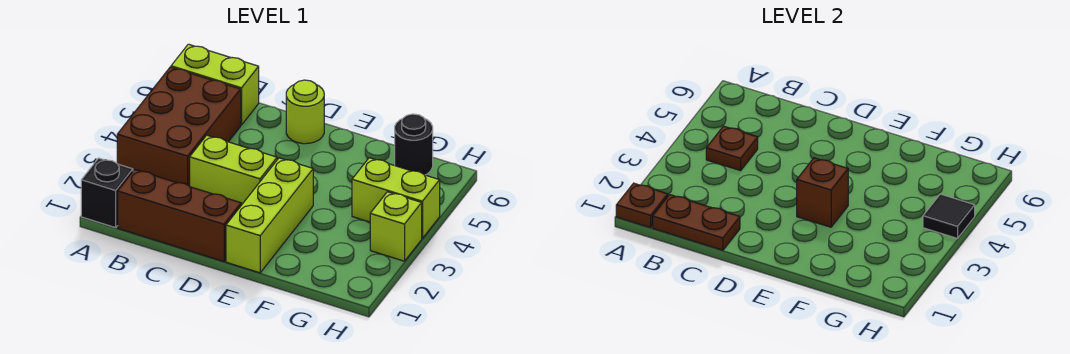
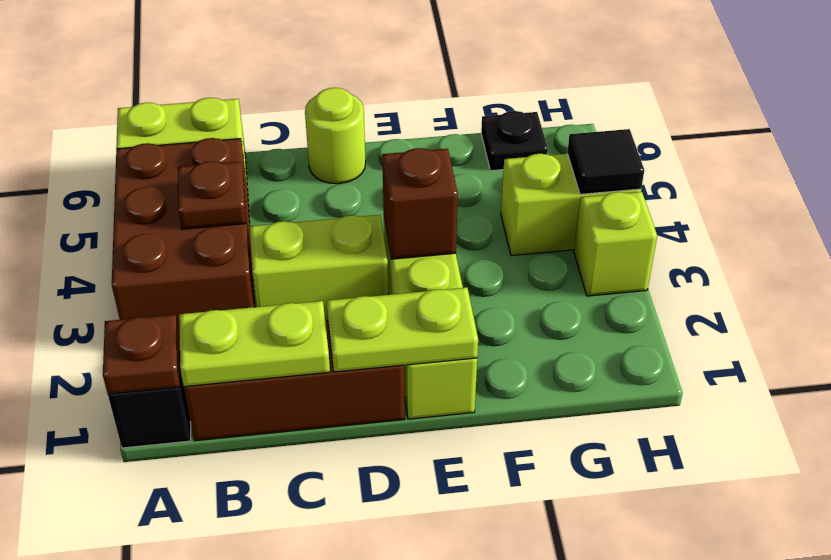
brown plate B1:C1 level 2 -> lime plate B1:C1 level 2
none -> lime plate D1:E1 level 2
black round brick G6 level 1 -> black plate G6 level 1

